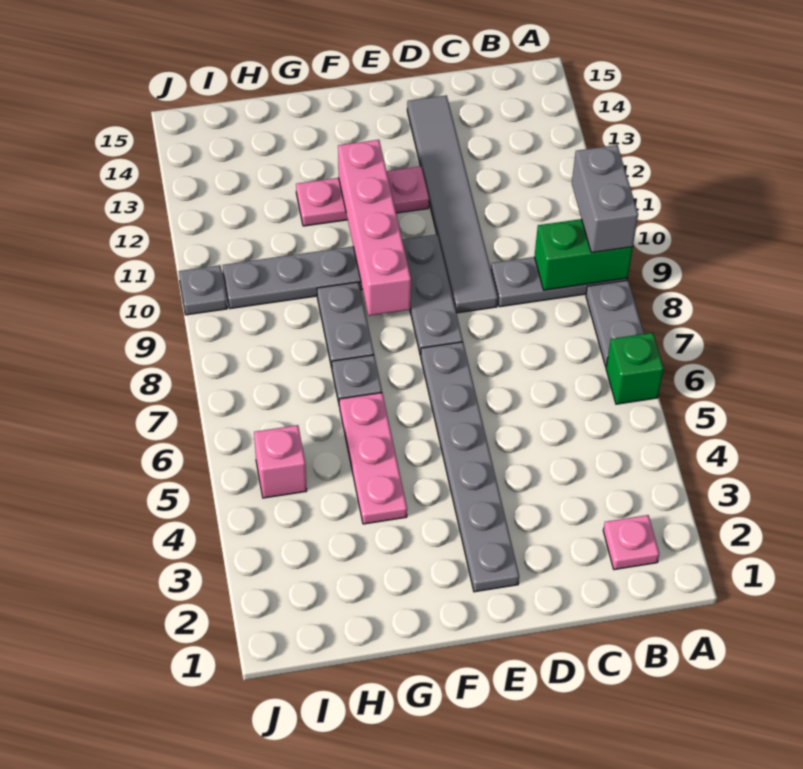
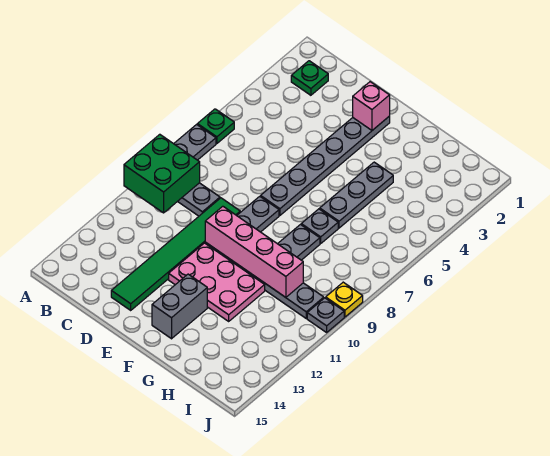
green brick A6 level 1 -> green plate A6 level 1
green brick A9:B9 level 2 -> green brick A9:B10 level 2
grey brick A9:A10 level 3 -> grey brick F13:F14 level 1
pink plate B2 level 1 -> green plate B2 level 1
grey tile D9:D14 level 1 -> green tile D9:D14 level 1
pink plate E12:G12 level 1 -> pink plate E11:G12 level 1
pink brick F9:F12 level 2 -> pink brick E10:H10 level 2
pink plate G4:G6 level 1 -> grey plate G4:G6 level 1
pink brick I5 level 1 -> pink brick E2 level 2
none -> yellow plate J9 level 1

